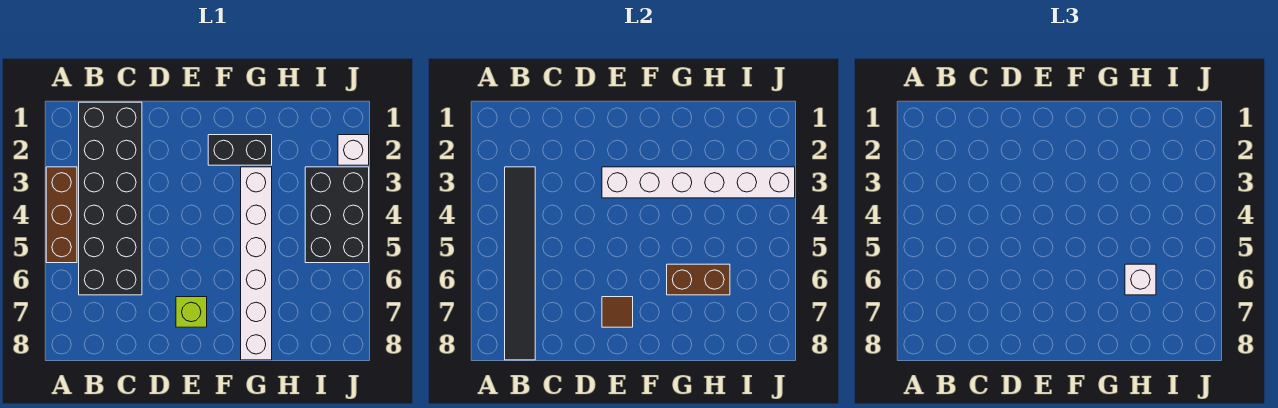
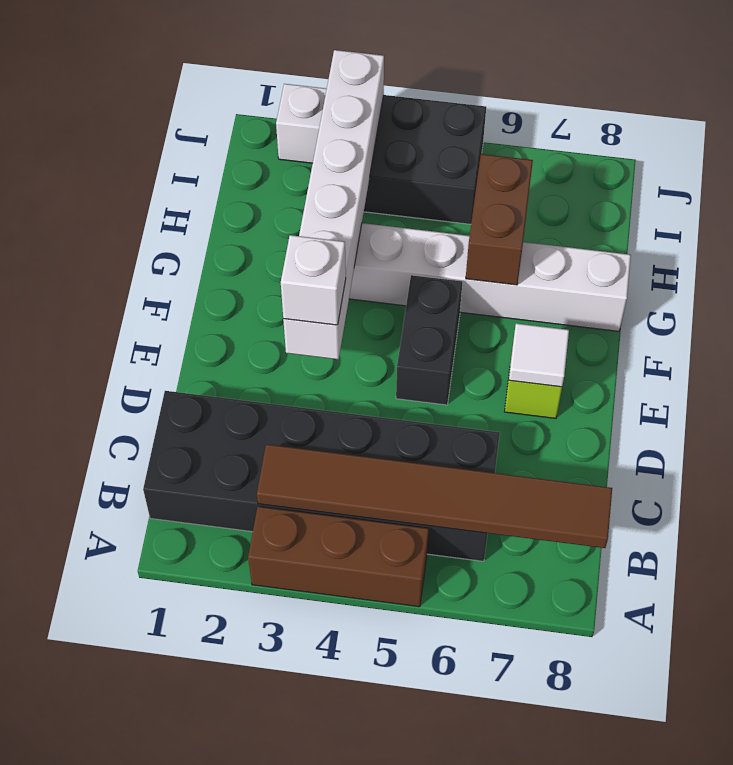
black tile B3:B8 level 2 -> brown tile B3:B8 level 2
brown tile E7 level 2 -> white tile E7 level 2
black brick F2:G2 level 1 -> black brick E5:F5 level 1
white brick H6 level 3 -> white brick E3 level 3

